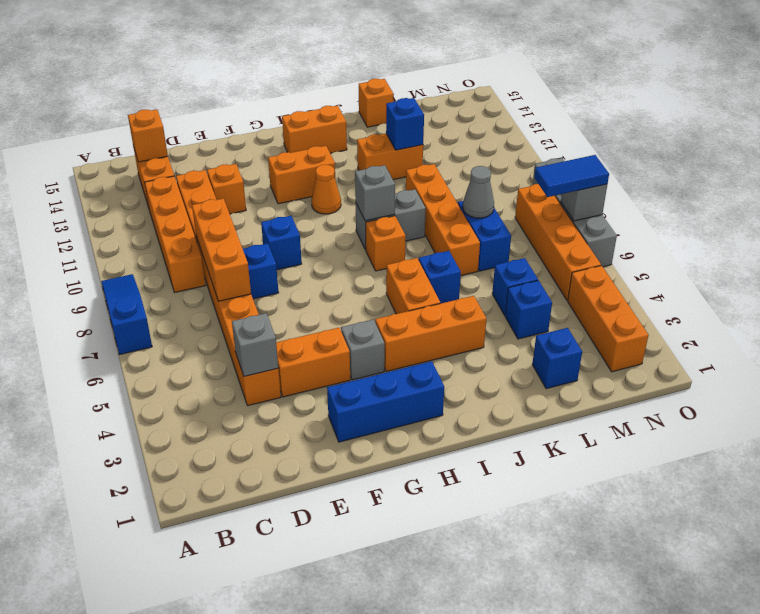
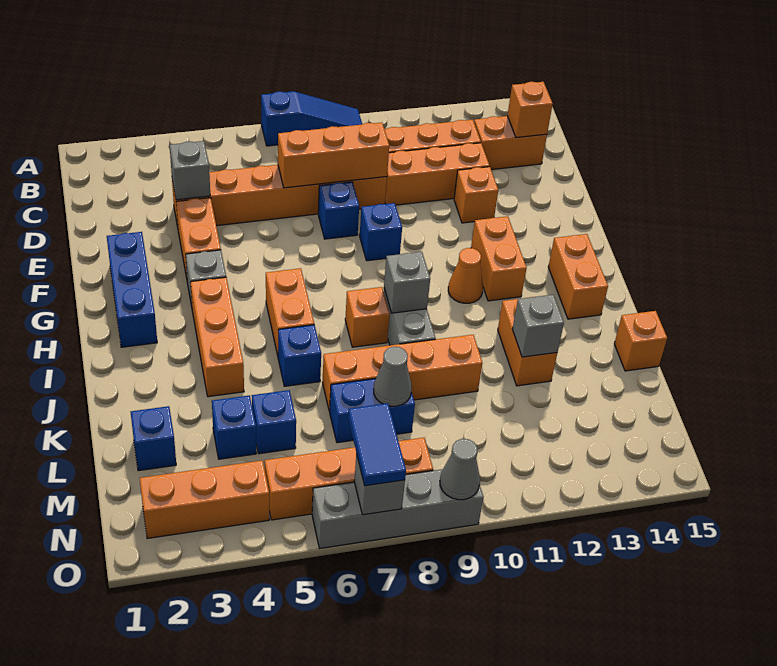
orange brick I5:I6 level 1 -> orange brick H6:I6 level 1
blue brick K12 level 2 -> grey brick K12 level 2
none -> grey cone O9 level 2

